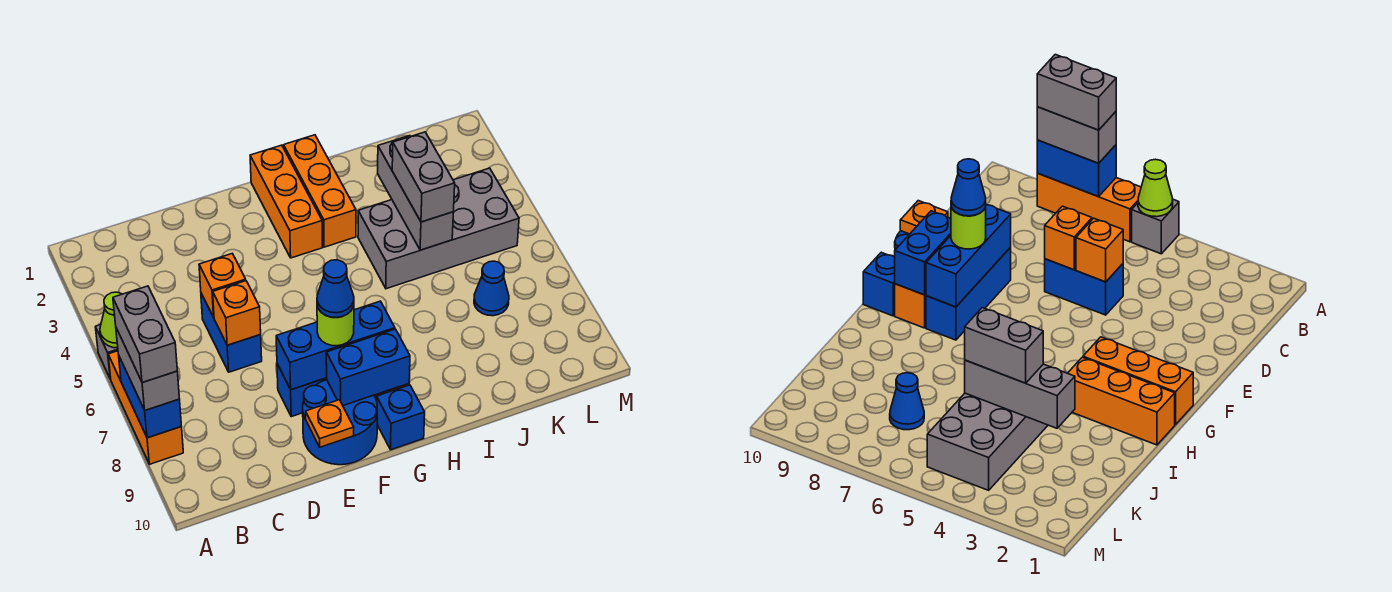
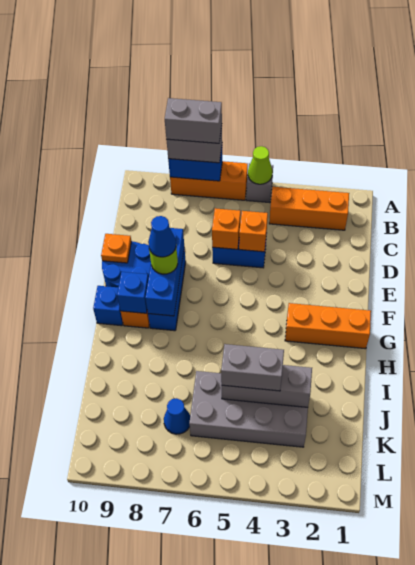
blue brick F9:G9 level 2 -> blue brick G9 level 2
orange brick H1:H3 level 1 -> orange brick B2:B4 level 1
grey brick I4:L5 level 1 -> grey brick J3:K6 level 1

